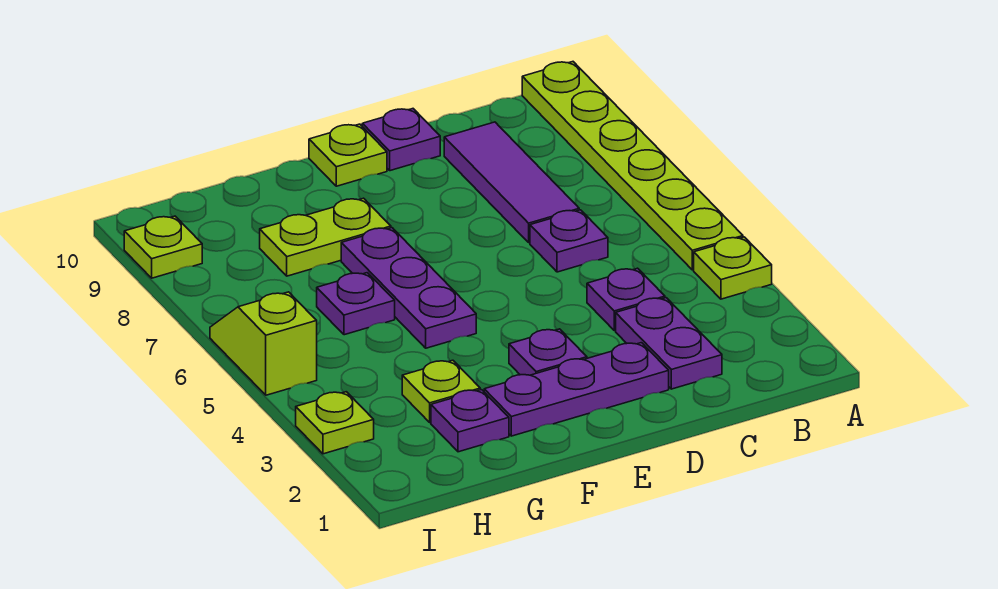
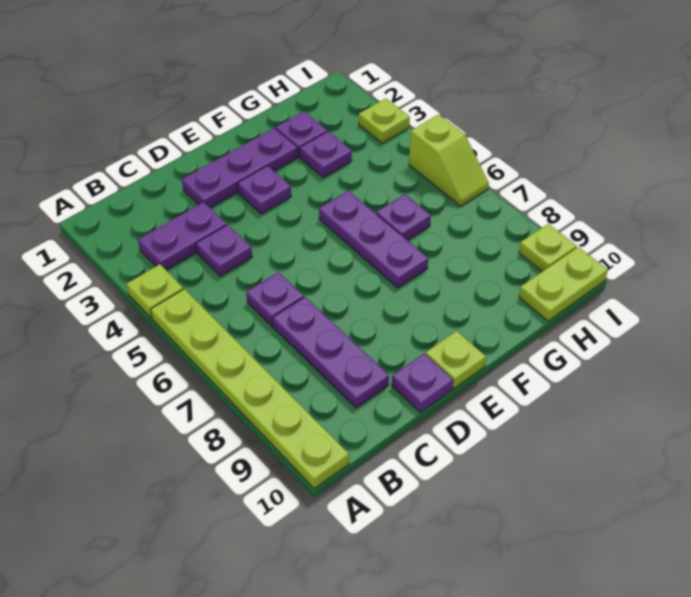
purple plate C2:C3 level 1 -> purple plate B3:C3 level 1
purple tile C7:C9 level 1 -> purple plate C7:C9 level 1
lime plate F8:G8 level 1 -> lime plate H10:I10 level 1
lime plate G3 level 1 -> purple plate G3 level 1

